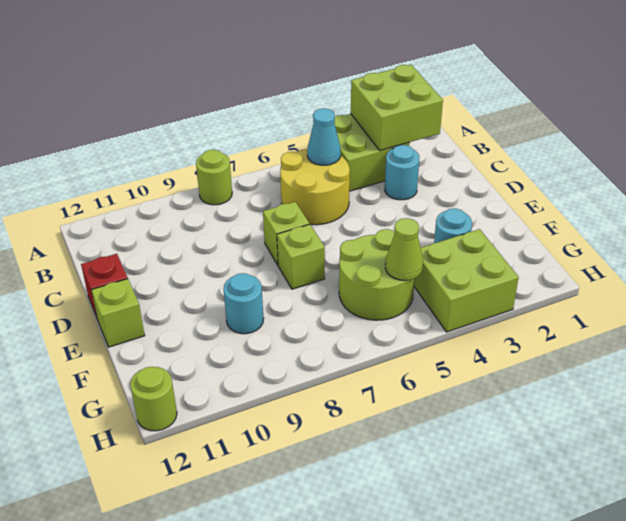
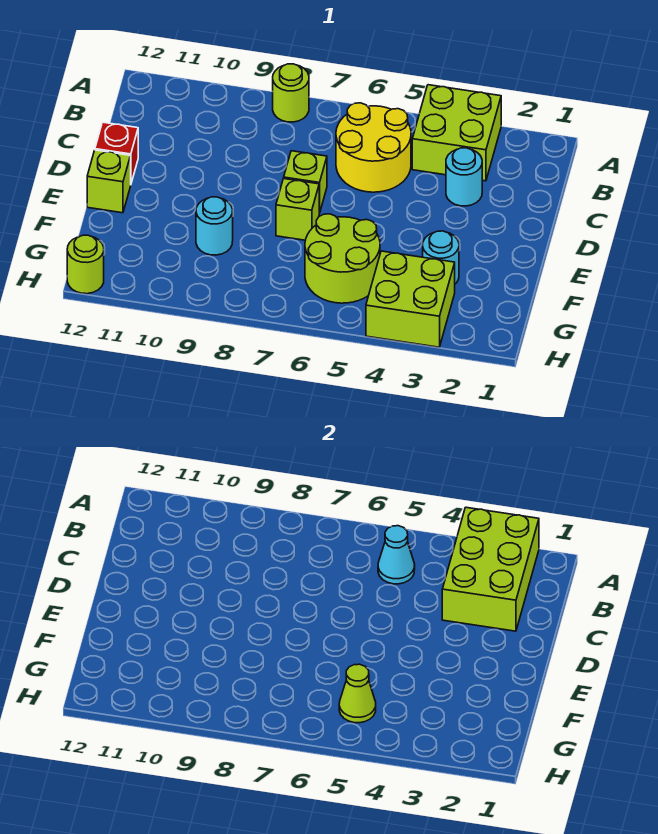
lime brick A2:B3 level 2 -> lime brick A2:C3 level 2

